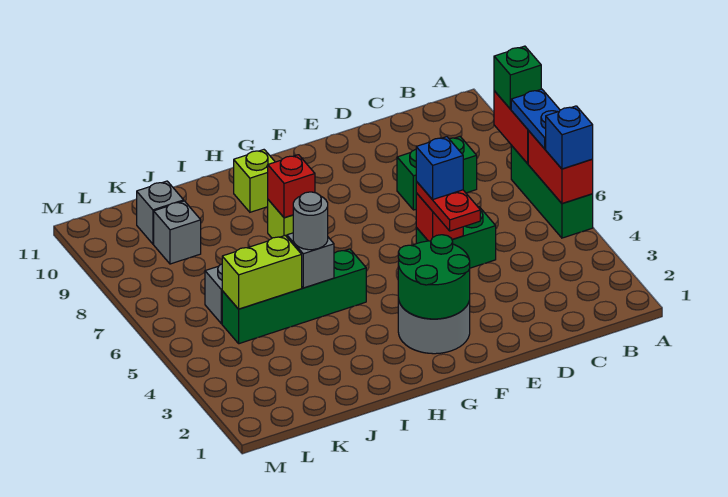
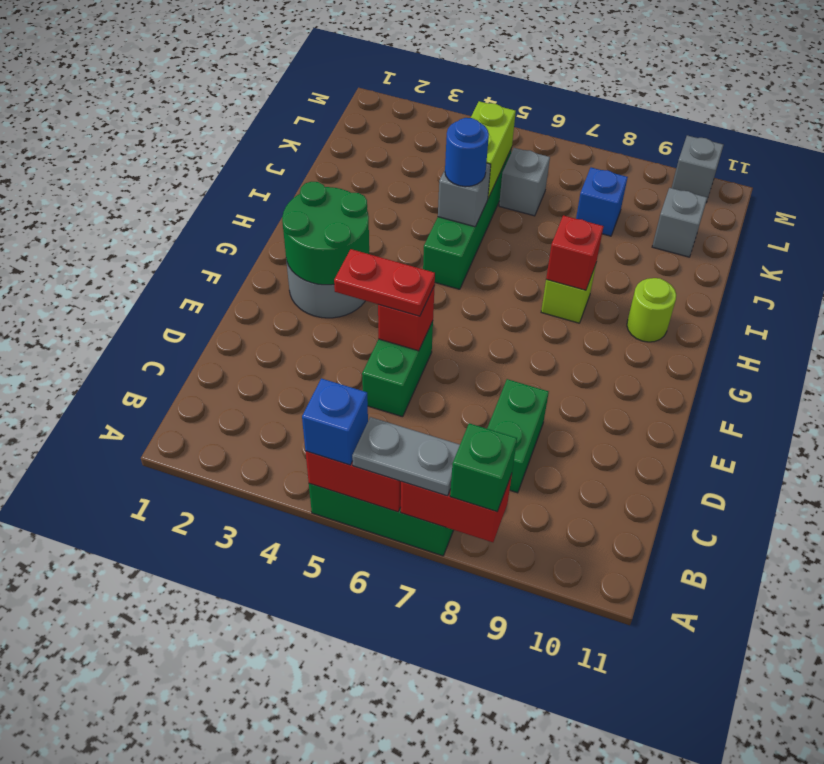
blue plate A6:A7 level 3 -> grey plate A6:A7 level 3
blue brick E5 level 4 -> blue brick K8 level 1
lime brick H10 level 1 -> lime round brick H10 level 1
grey round brick I5 level 3 -> blue round brick I5 level 3
grey brick K9 level 1 -> grey brick M10 level 1

